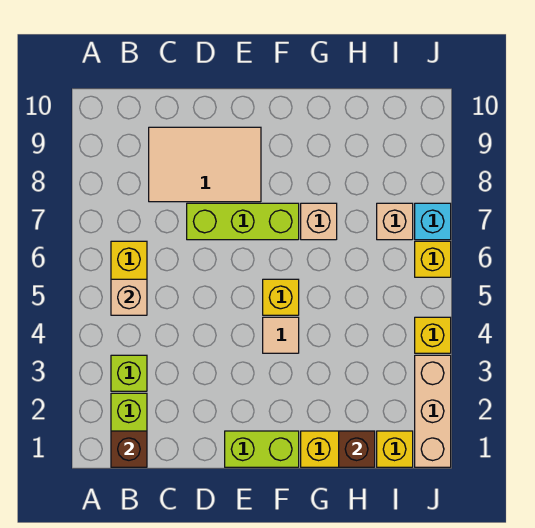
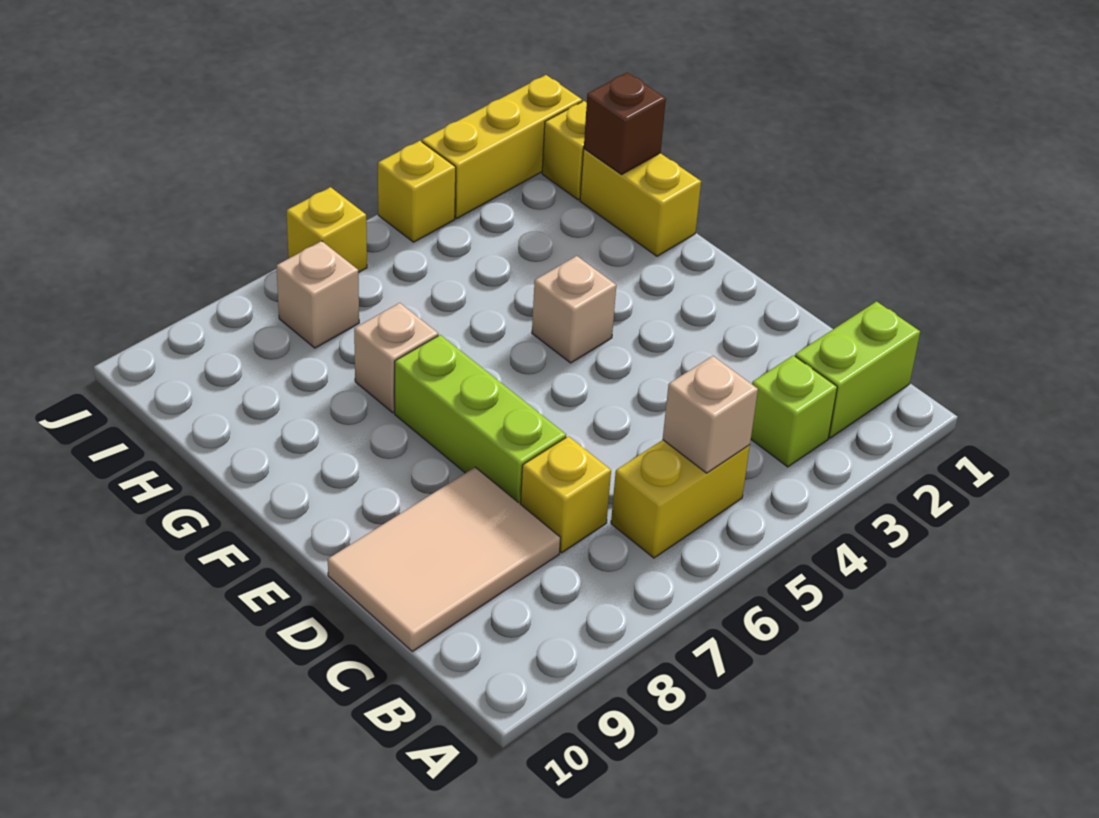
brown brick B1 level 2 -> none
tan tile C8:E9 level 1 -> tan tile C8:D10 level 1
lime brick E1:F1 level 1 -> none
tan tile F4 level 1 -> tan brick F4 level 1
yellow brick F5 level 1 -> yellow brick C7 level 1
tan brick J1:J3 level 1 -> yellow brick J1:J3 level 1
cyan brick J7 level 1 -> none

